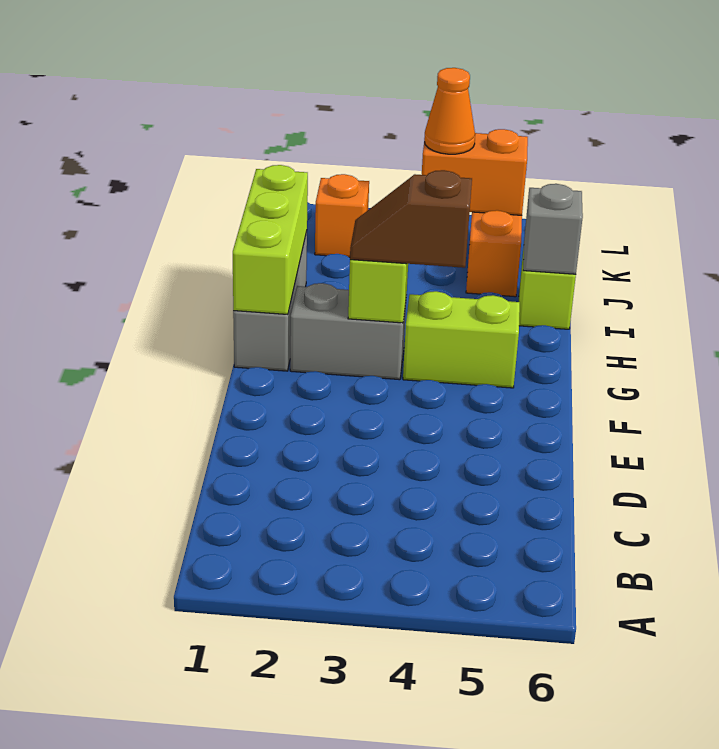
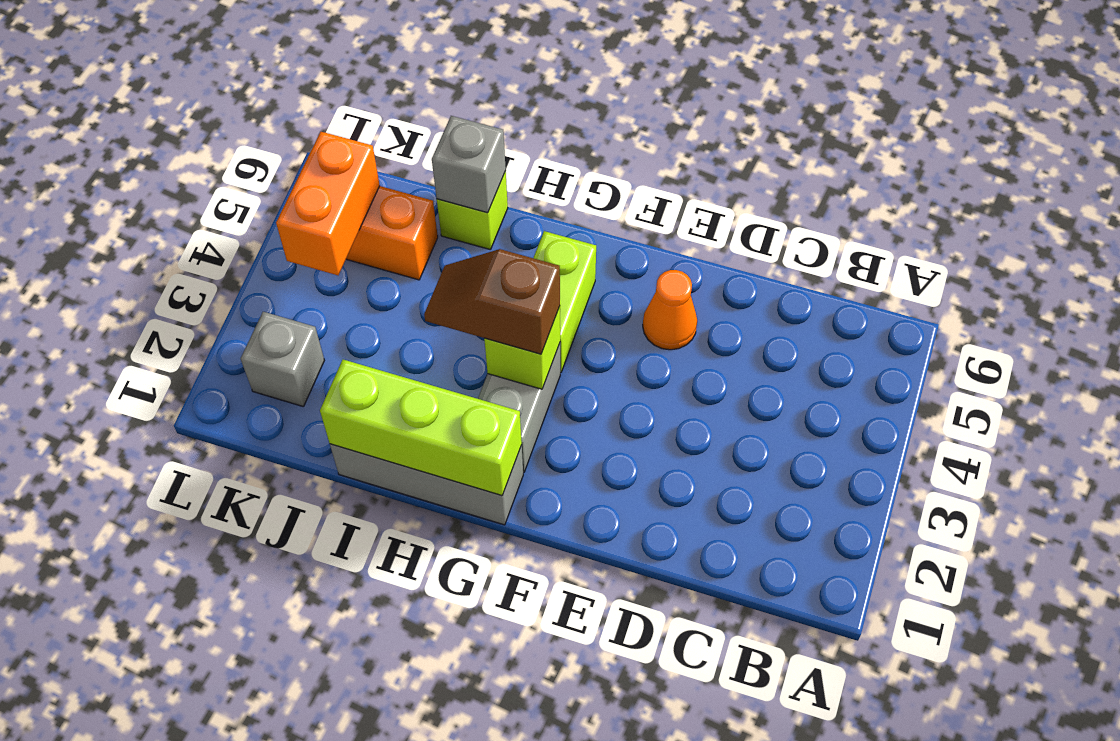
brown slope G3:G4 level 3 top 4 -> brown slope G3:H3 level 3 top G
orange brick K2 level 1 -> grey brick K2 level 1
orange cone K4 level 3 -> orange cone E5 level 1

